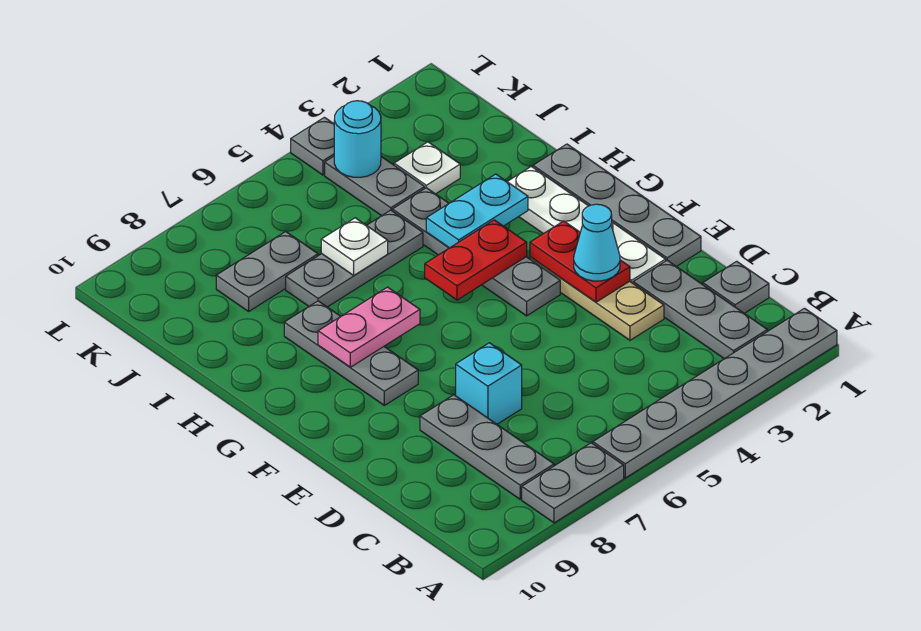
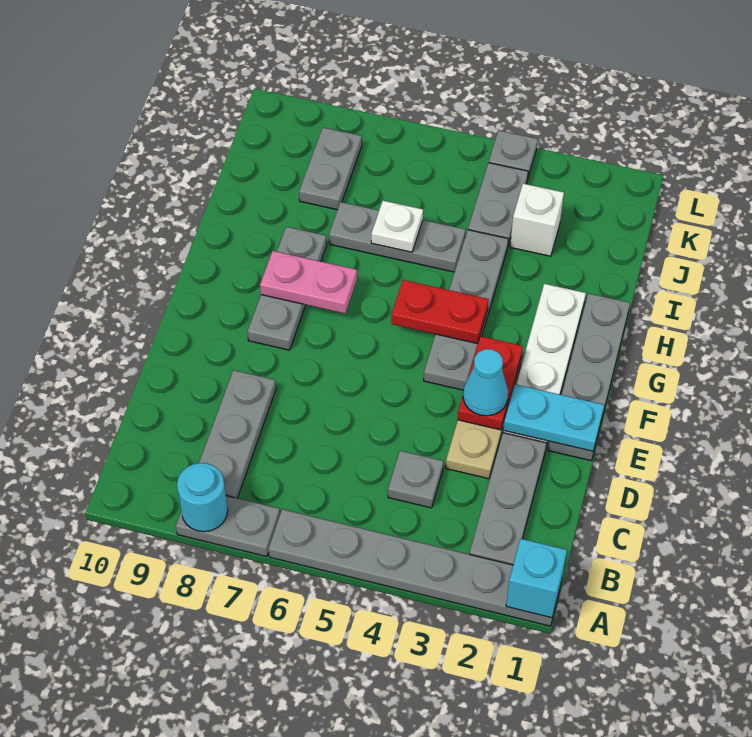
grey plate C1 level 1 -> grey plate C4 level 1
cyan brick D7 level 1 -> cyan brick A1 level 2
cyan plate H3:H4 level 2 -> cyan plate E1:E2 level 2
white plate J3 level 1 -> white brick J3 level 1
grey plate J7:J8 level 1 -> grey plate J8:K8 level 1
cyan round brick K4 level 2 -> cyan round brick A8 level 2

